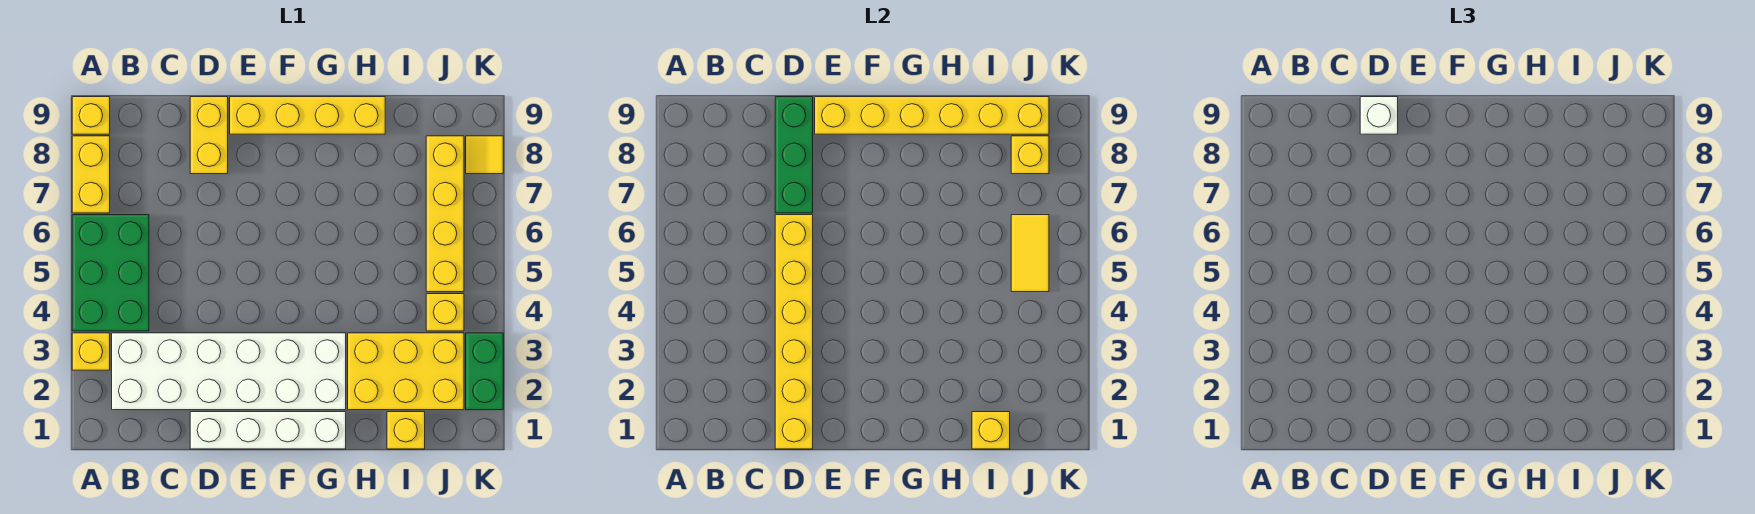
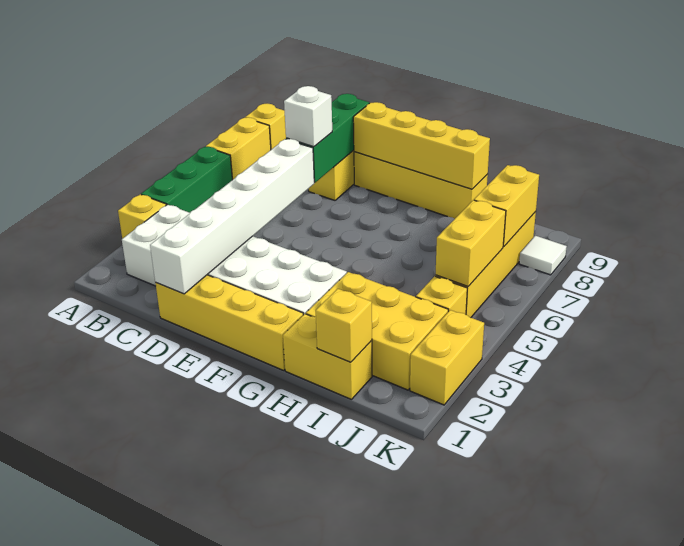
green brick A4:B6 level 1 -> green brick A4:A6 level 1
white brick D1:G1 level 1 -> yellow brick D1:G1 level 1
yellow brick D1:D6 level 2 -> white brick D1:D6 level 2
white brick D9 level 3 -> white brick D7 level 3
yellow brick E9:J9 level 2 -> yellow brick E9:H9 level 2
yellow brick I1 level 1 -> yellow brick H1:I1 level 1
yellow tile J5:J6 level 2 -> yellow brick J5:J6 level 2
yellow brick J8 level 2 -> yellow brick J7:J8 level 2
green brick K2:K3 level 1 -> yellow brick K2:K3 level 1
yellow tile K8 level 1 -> white tile K8 level 1

